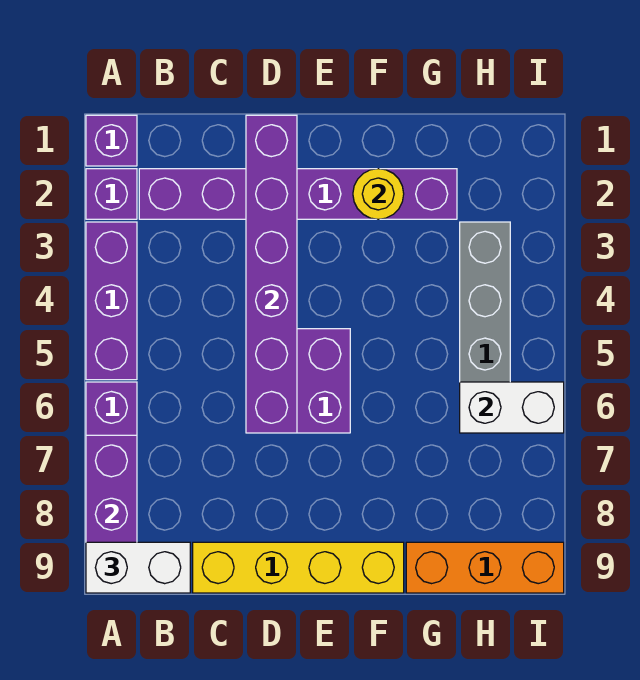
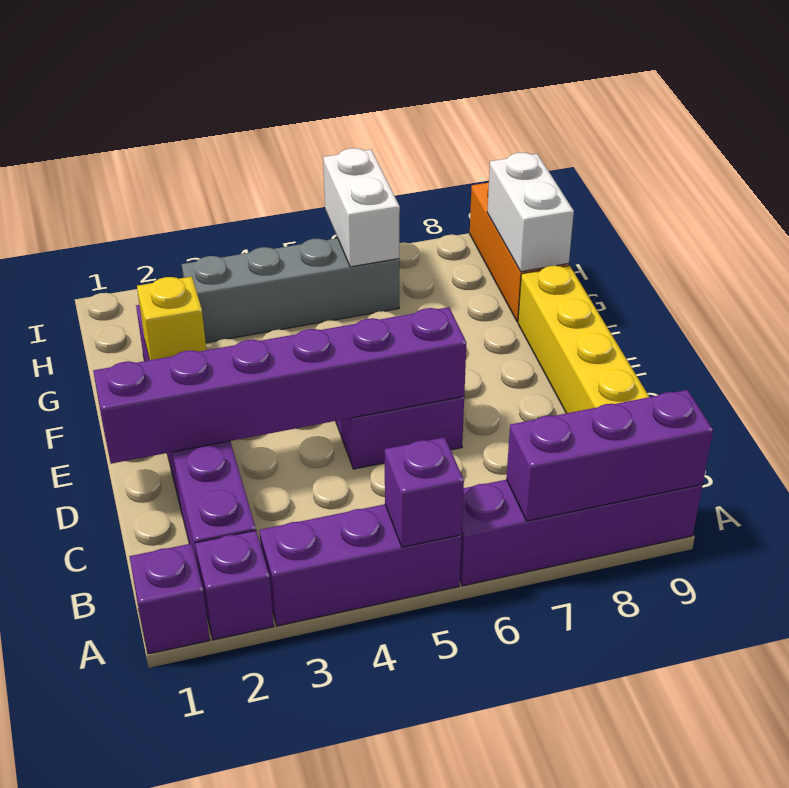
none -> purple brick A5 level 2
white brick A9:B9 level 3 -> white brick G9:H9 level 2
yellow round brick F2 level 2 -> yellow brick F2 level 2

